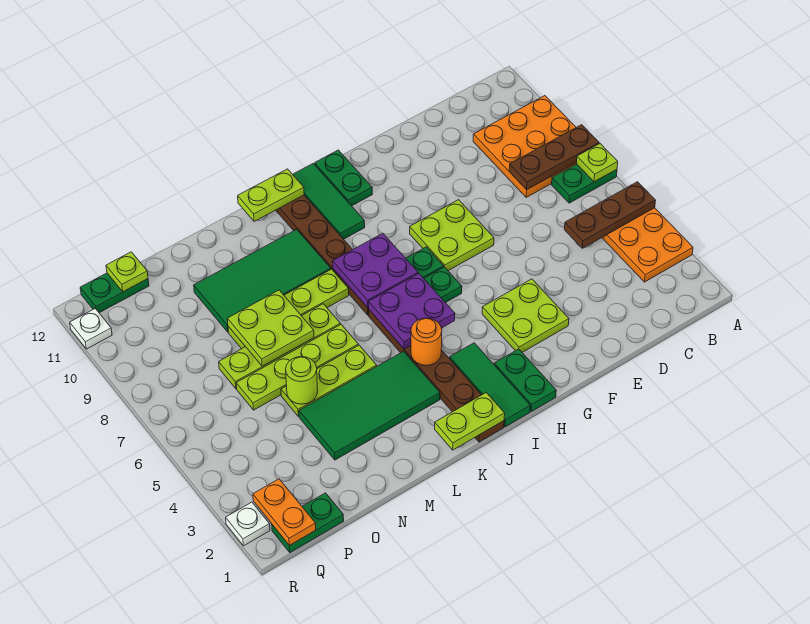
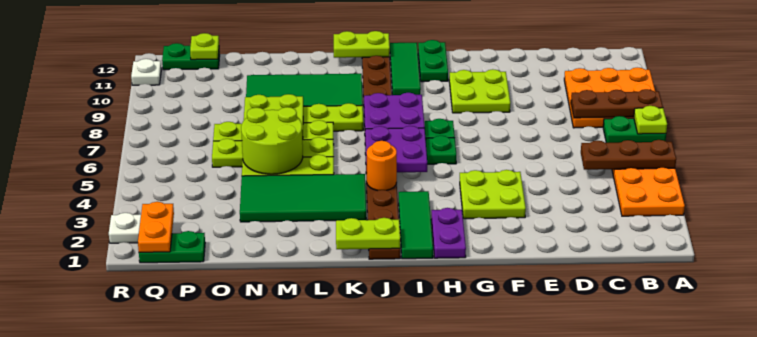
lime plate F7:G8 level 1 -> lime plate F9:G10 level 1
green plate H1:H2 level 1 -> purple plate H1:H2 level 1
lime round brick N5 level 2 -> lime round brick M5:N6 level 2

